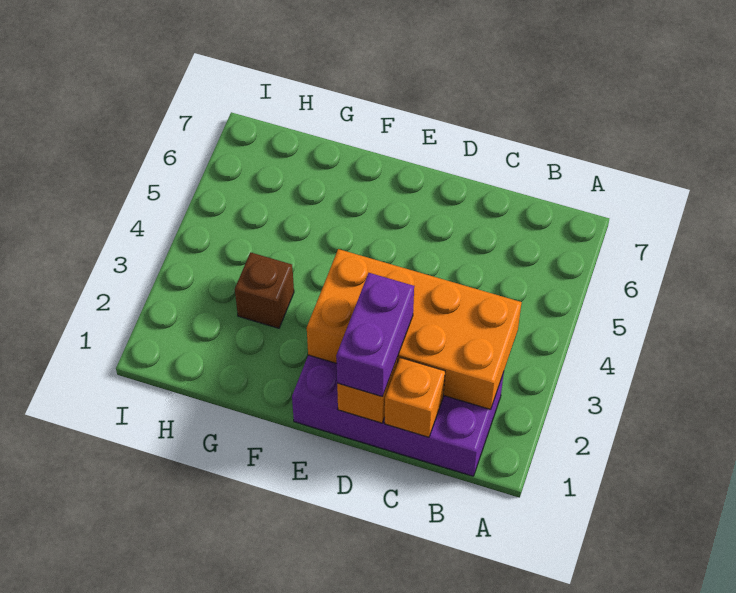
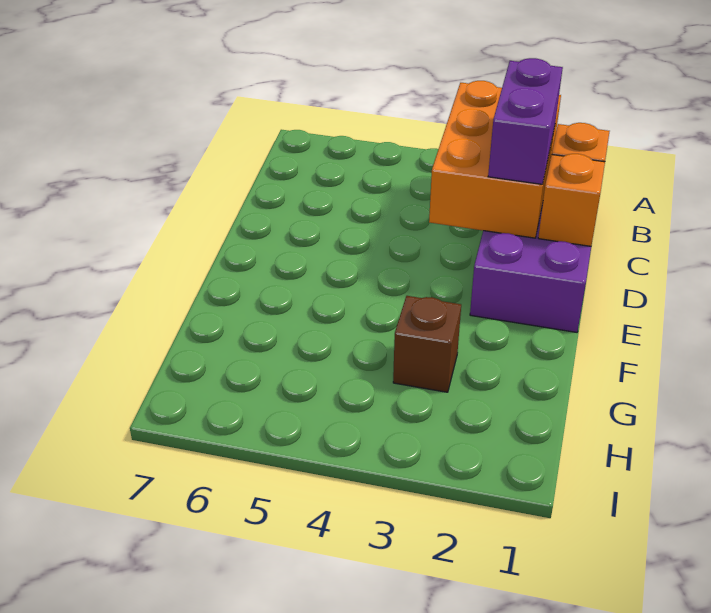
orange brick B2:E3 level 2 -> orange brick B2:D3 level 2
purple brick D1:D2 level 3 -> purple brick C2:D2 level 3

